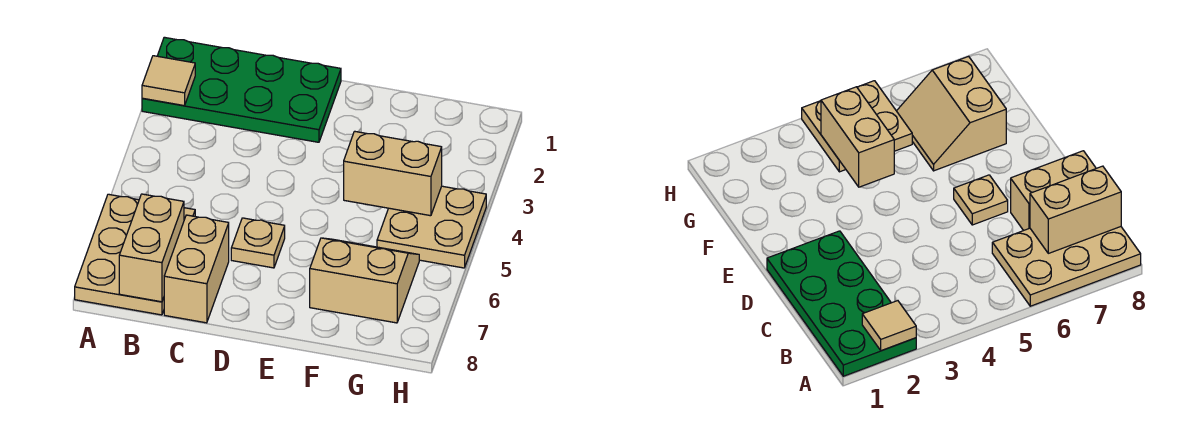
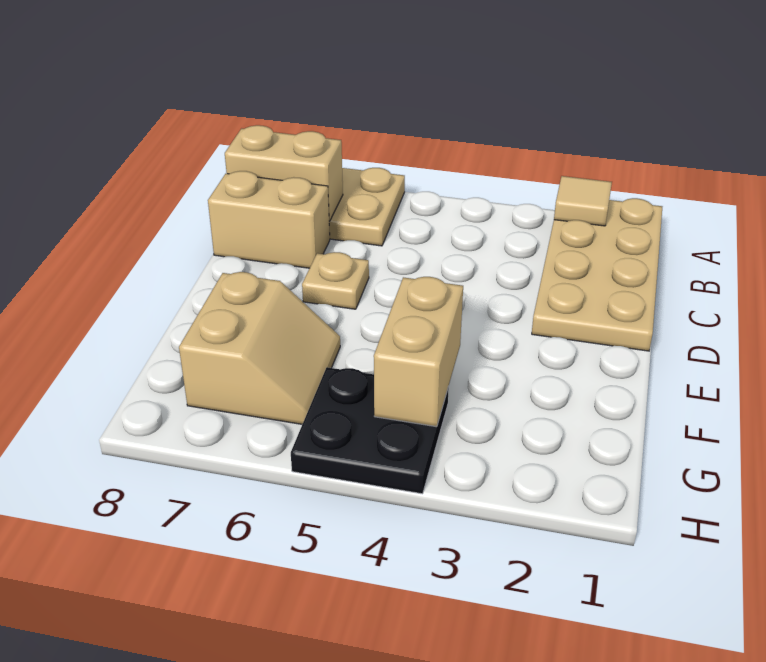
green plate A1:D2 level 1 -> tan plate A1:D2 level 1
tan plate G4:H5 level 1 -> black plate G4:H5 level 1

